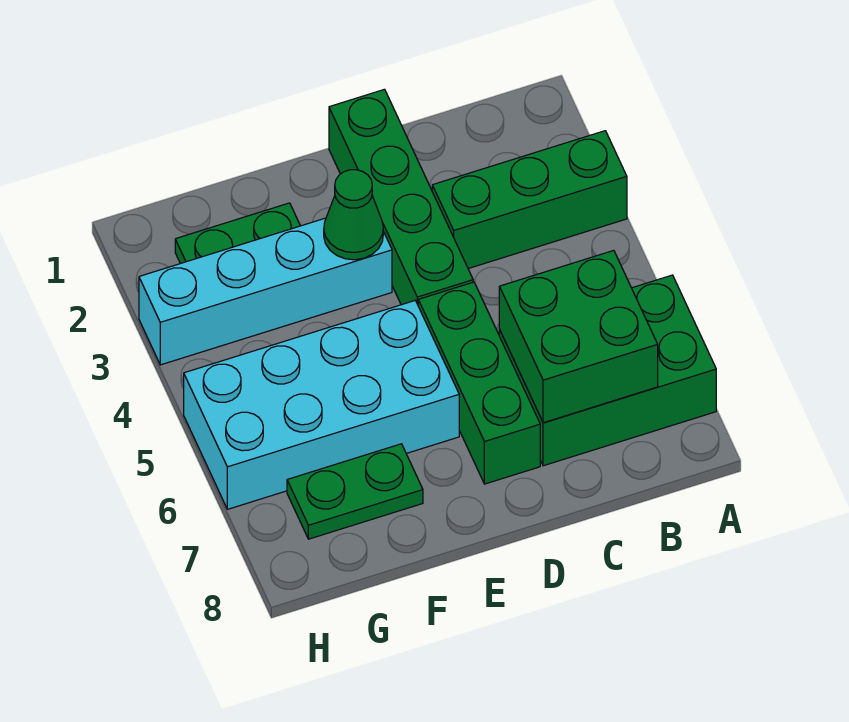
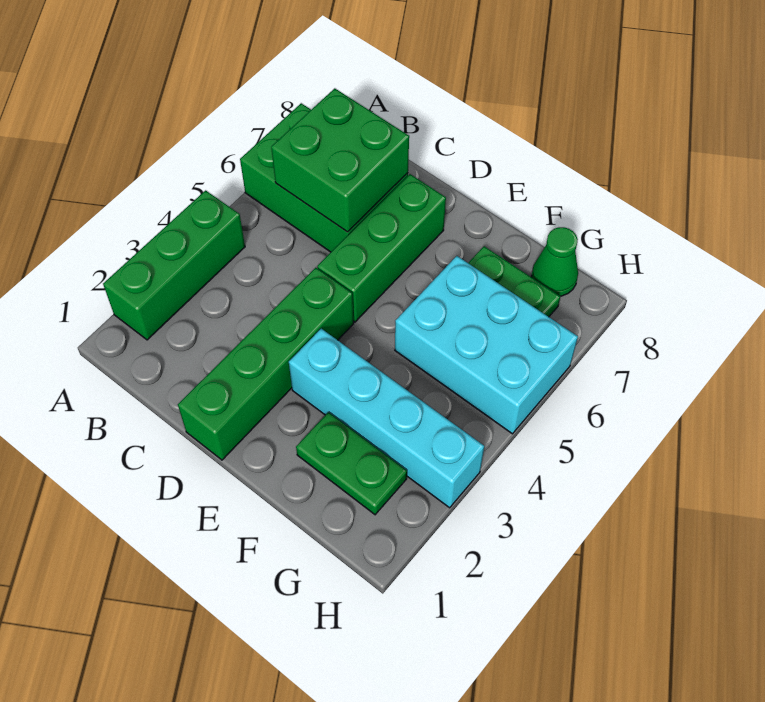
green brick A3:C3 level 1 -> green brick A2:A4 level 1
green cone E3 level 2 -> green cone G8 level 1
cyan brick E5:H6 level 1 -> cyan brick F5:H6 level 1

